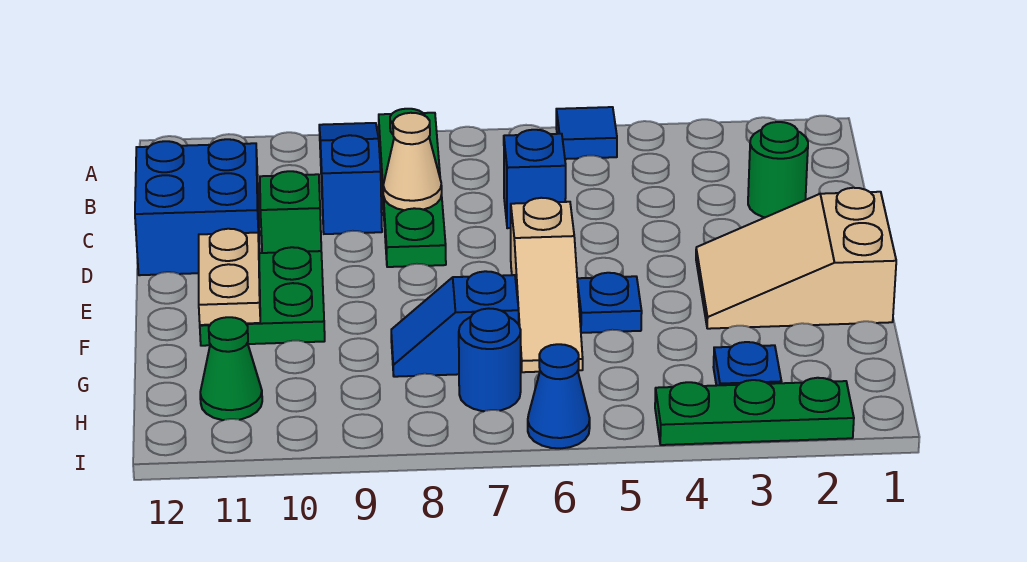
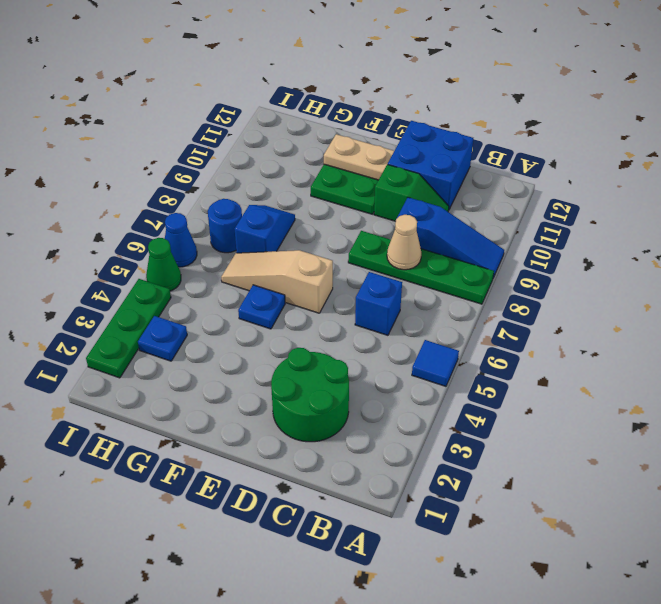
green round brick C2 level 1 -> green round brick C2:D3 level 1
tan slope E1:F3 level 1 top 1 -> none
green cone H11 level 1 -> green cone I5 level 1

